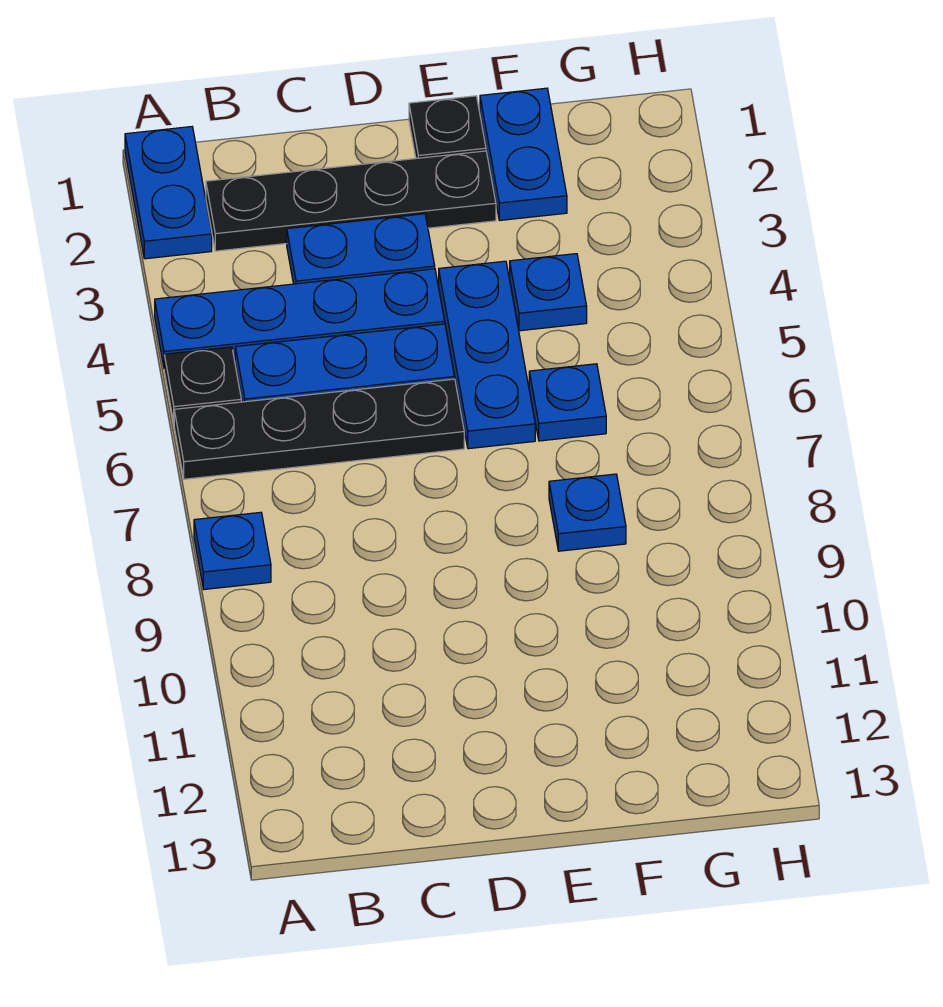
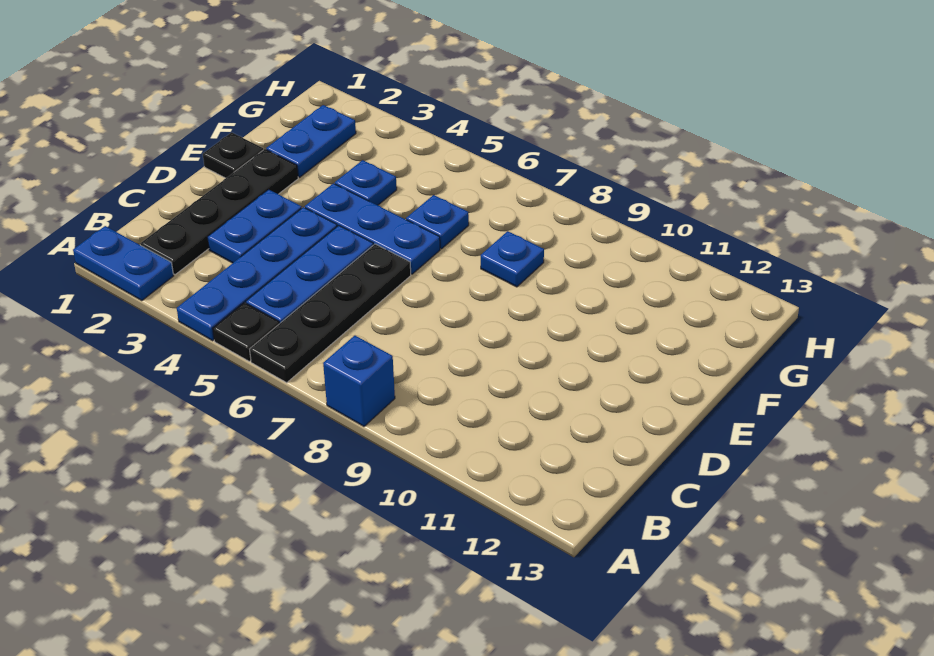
blue plate A8 level 1 -> blue brick A8 level 1
blue plate F1:F2 level 1 -> blue plate F2:G2 level 1

